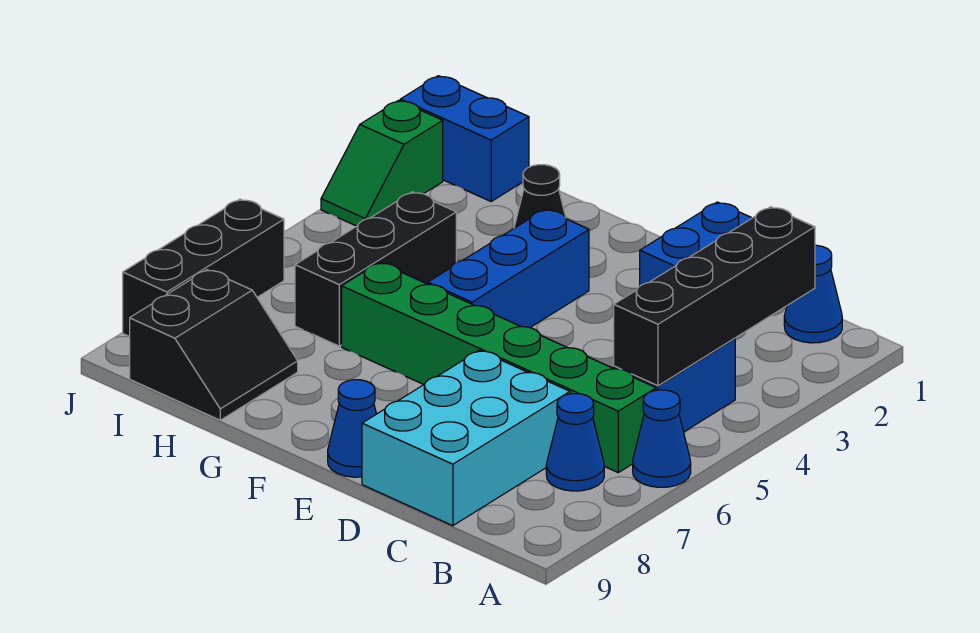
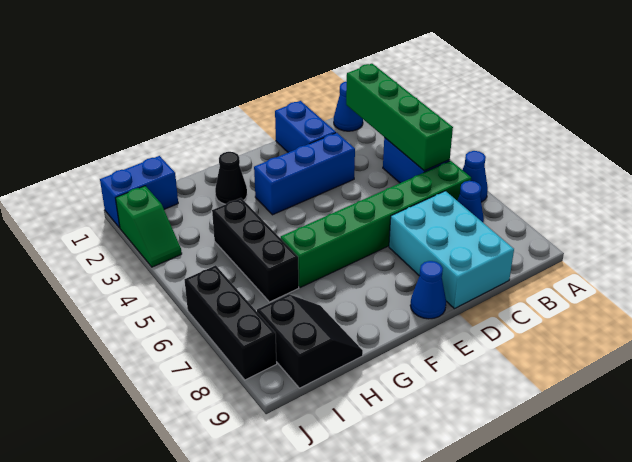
black brick B2:B5 level 2 -> green brick B2:B5 level 2
blue brick F3:F5 level 1 -> blue brick D3:F3 level 1

